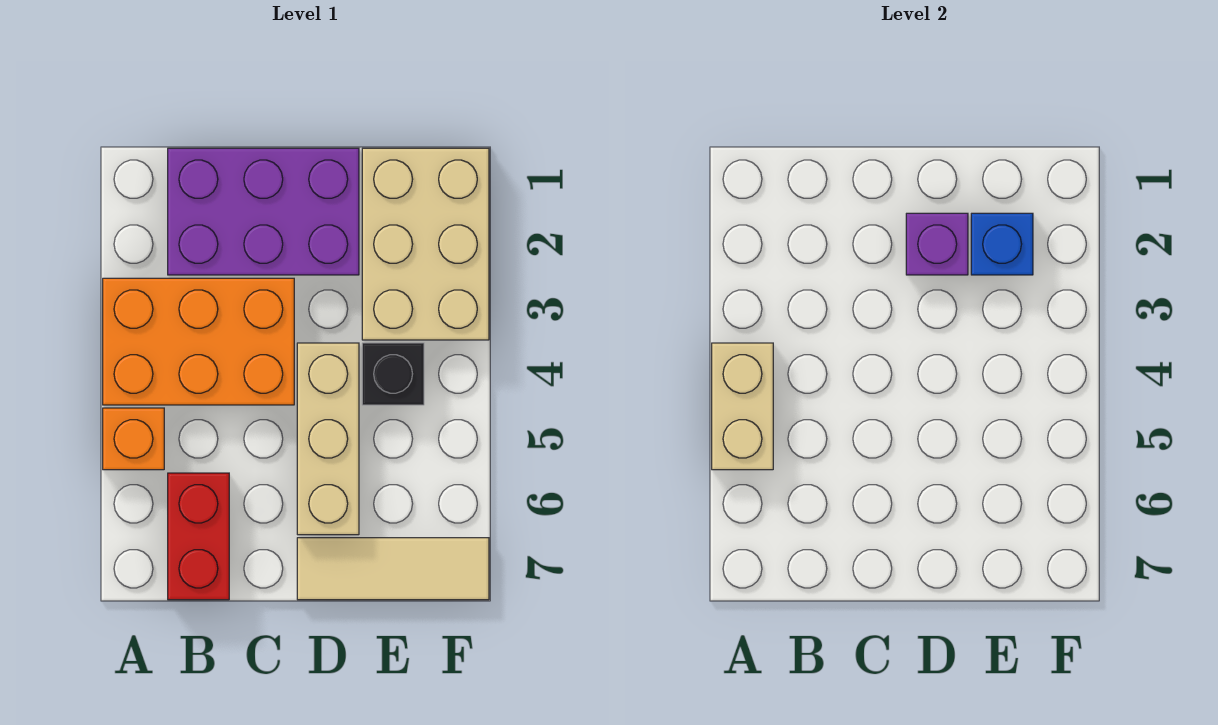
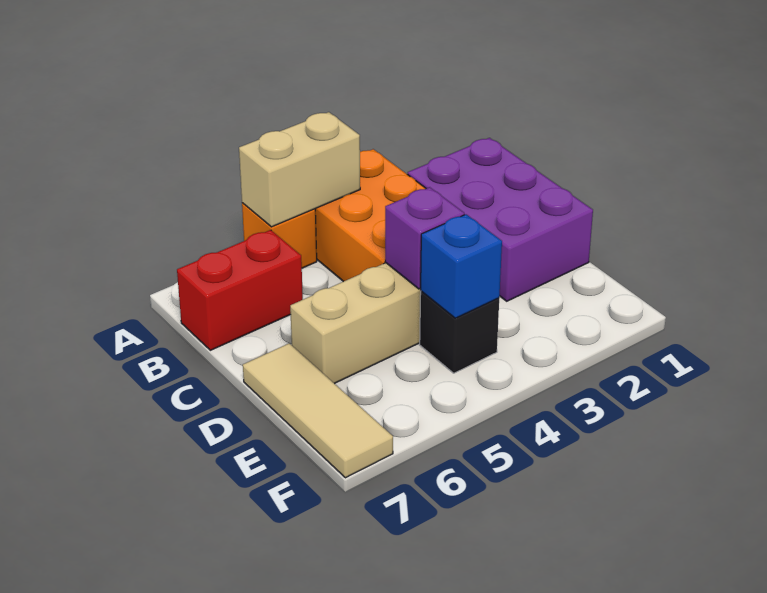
purple brick D2 level 2 -> purple brick D4 level 2
tan brick E1:F3 level 1 -> none
blue brick E2 level 2 -> blue brick E4 level 2

